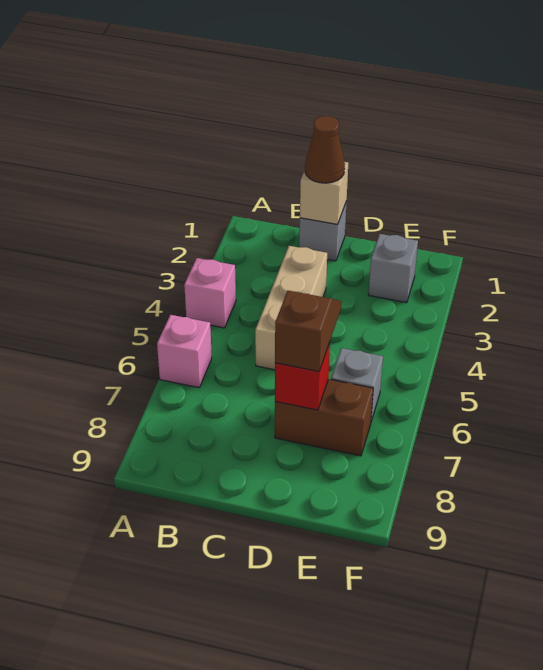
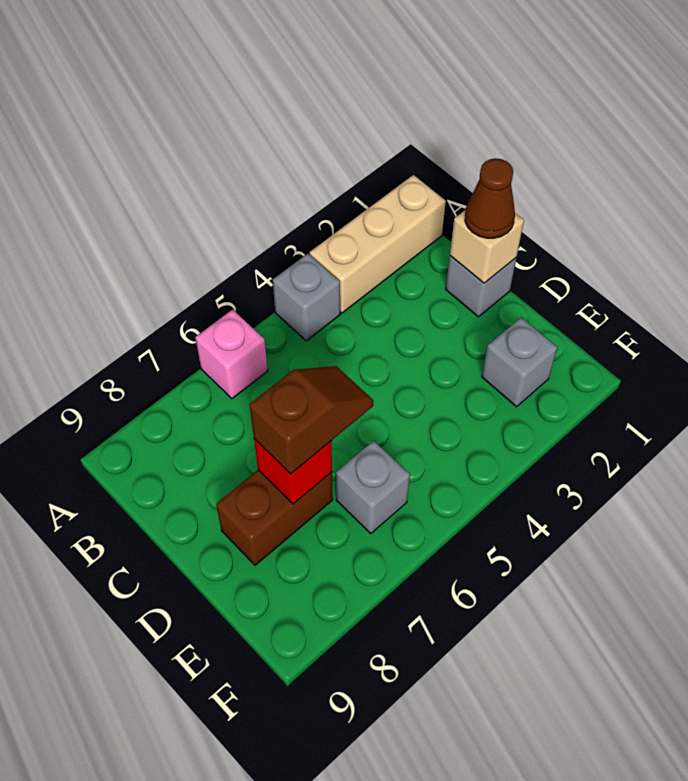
pink brick A4 level 1 -> grey brick A4 level 1
tan brick C3:C5 level 1 -> tan brick A1:A3 level 1
brown brick D7:E7 level 1 -> brown brick D7:D8 level 1

